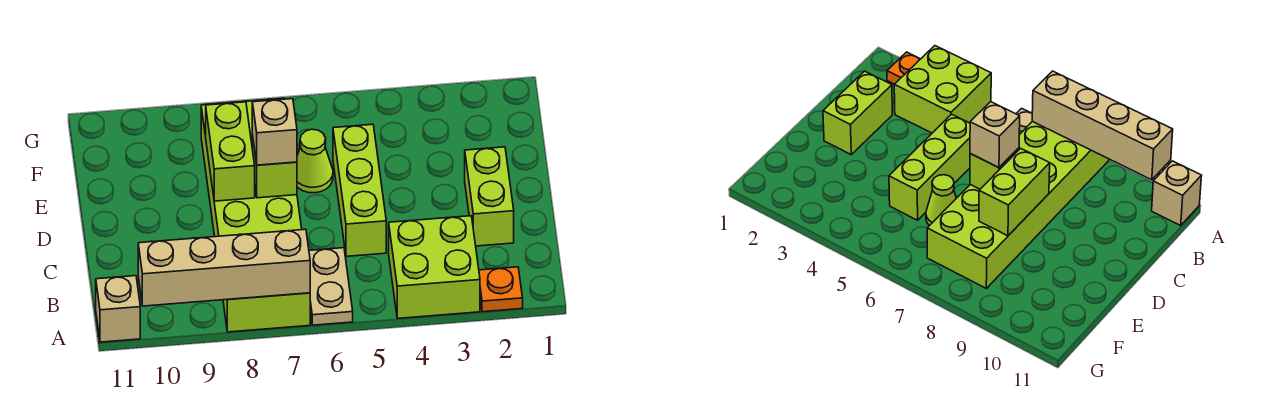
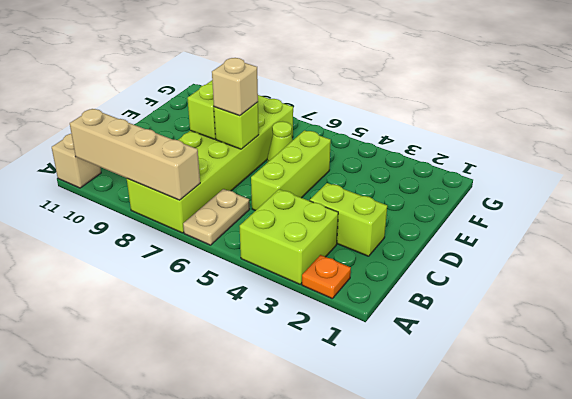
lime brick C2:D2 level 1 -> lime brick C2:C3 level 1

